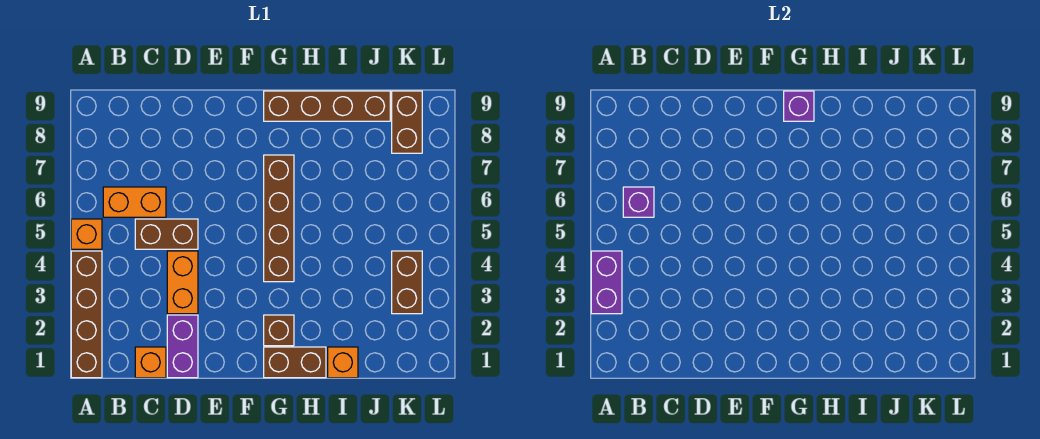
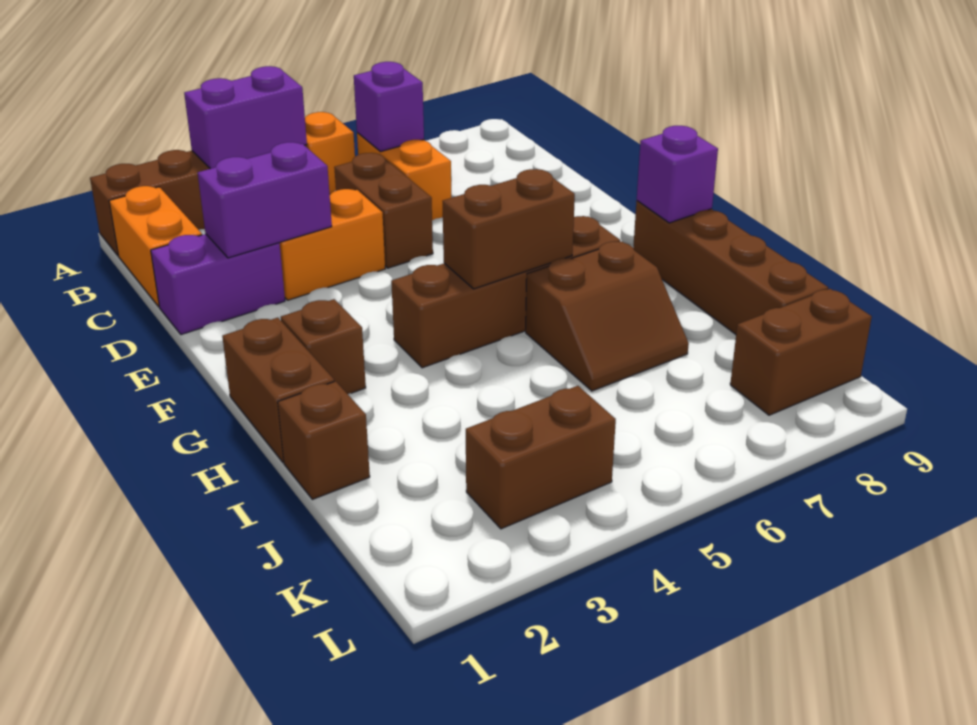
orange brick C1 level 1 -> orange brick B1:C1 level 1
none -> purple brick D2:D3 level 2
none -> brown brick G5:G6 level 2
none -> brown slope H6:I7 level 1 top H
orange brick I1 level 1 -> brown brick I1 level 1

